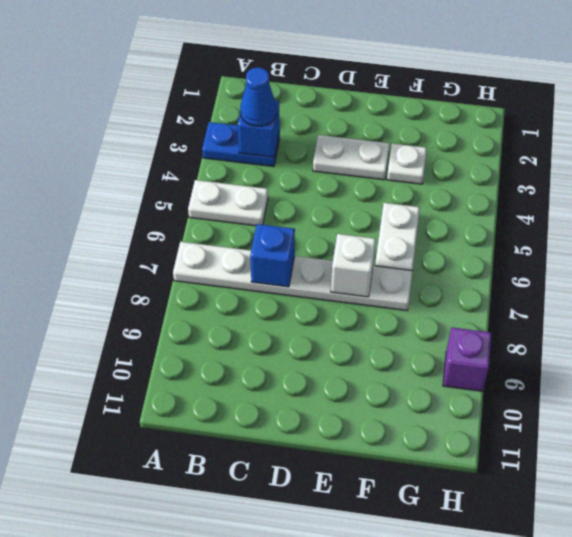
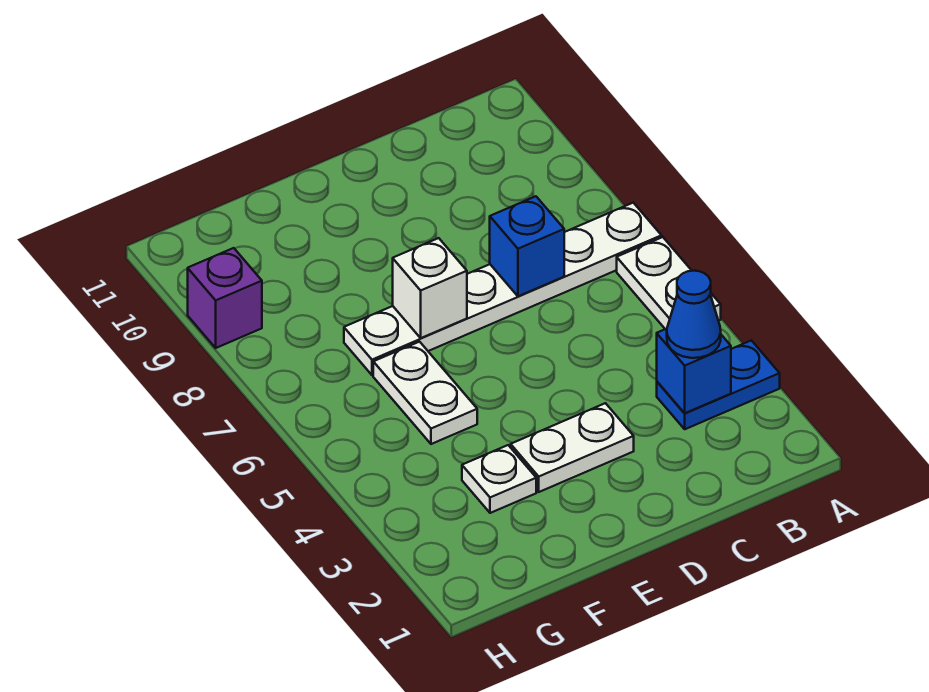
white plate A5:B5 level 1 -> white plate A5:A6 level 1

